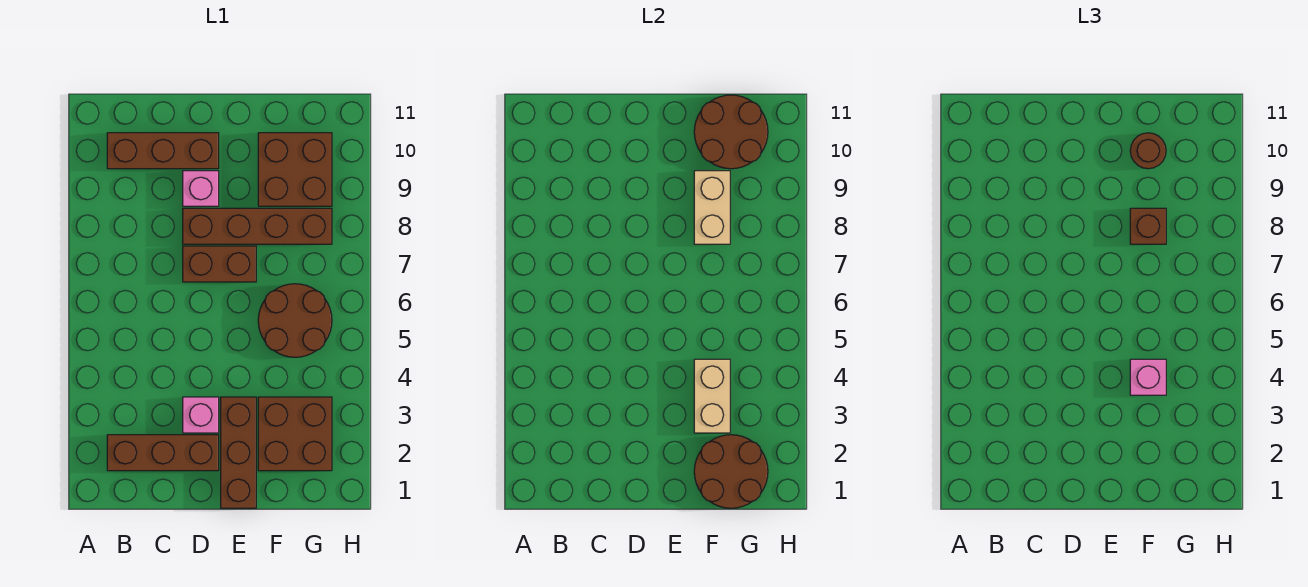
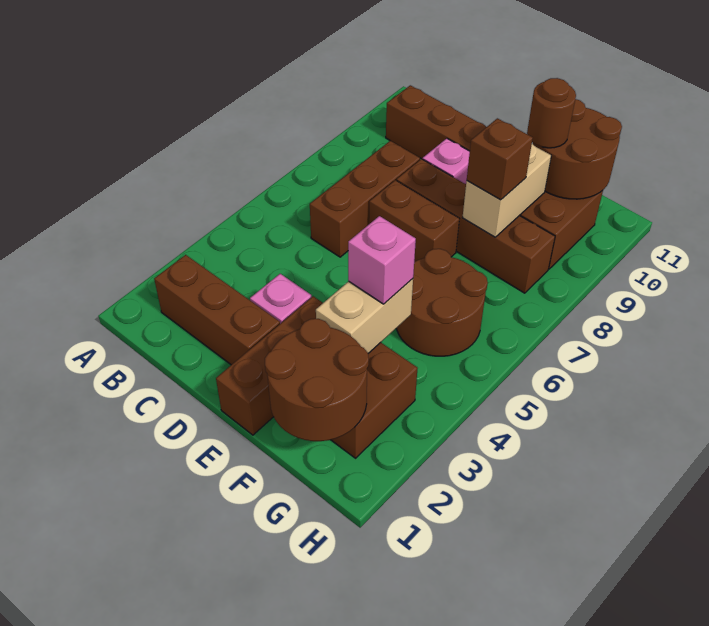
none -> brown brick C6:C8 level 1

